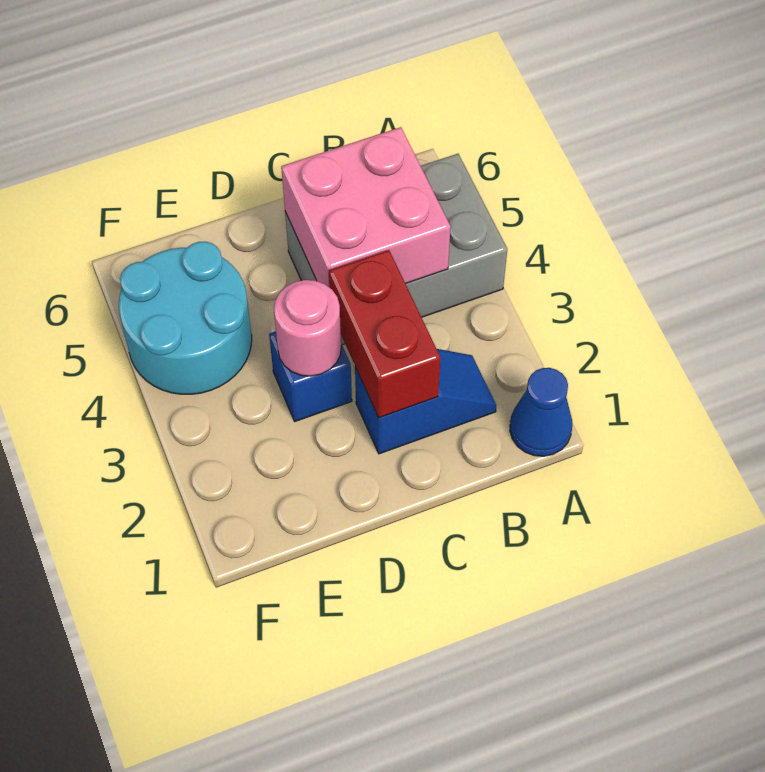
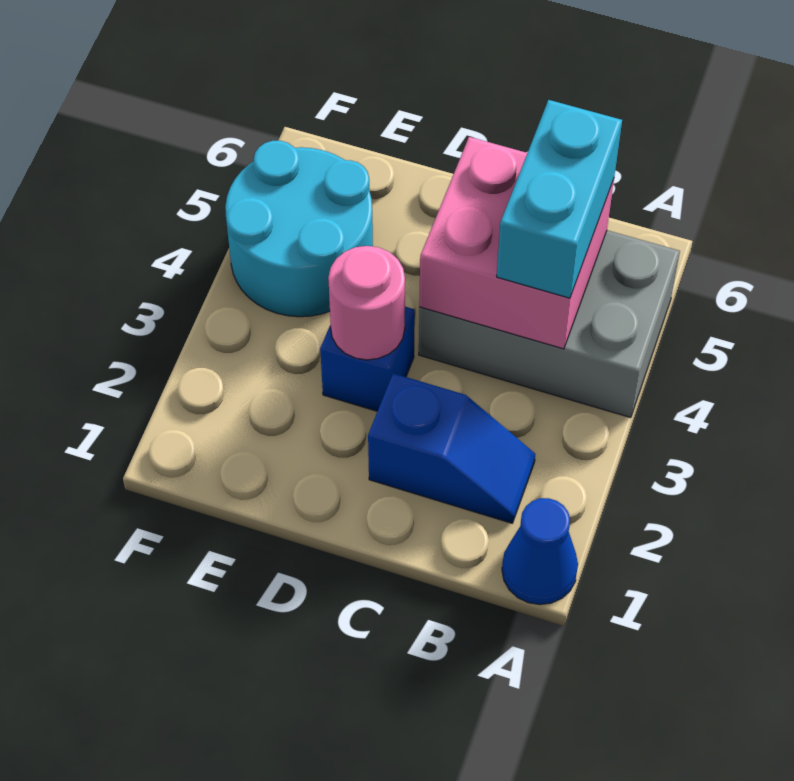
none -> cyan brick B4:B5 level 3
red brick C2:C3 level 2 -> none

